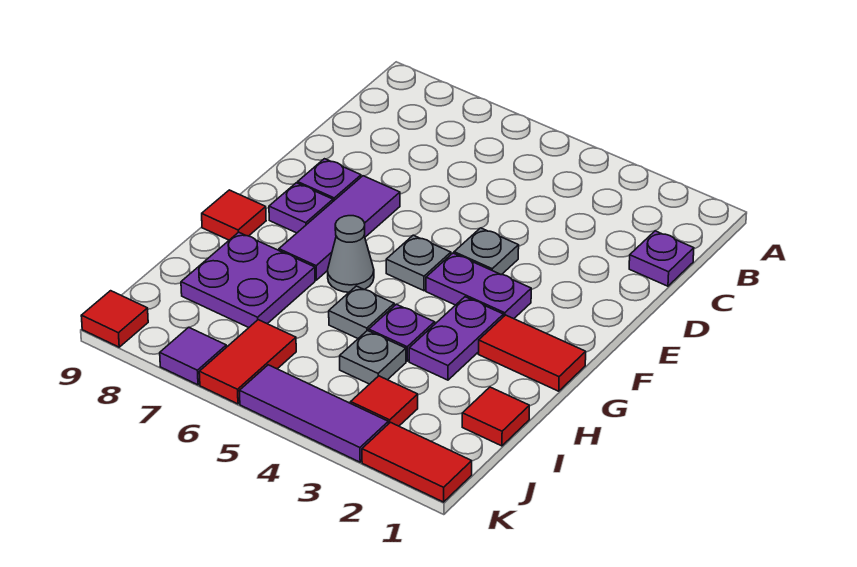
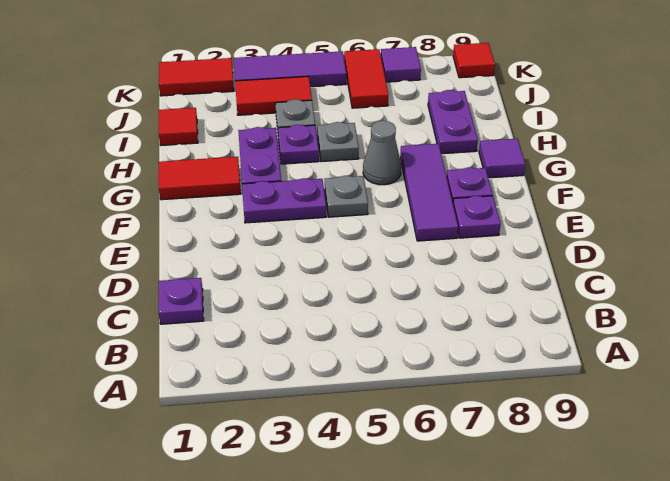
grey plate E4 level 1 -> none
red tile G9 level 1 -> purple tile G9 level 1
purple plate H7:I8 level 1 -> purple plate H8:I8 level 1
red tile J3 level 1 -> red tile J3:J4 level 1

